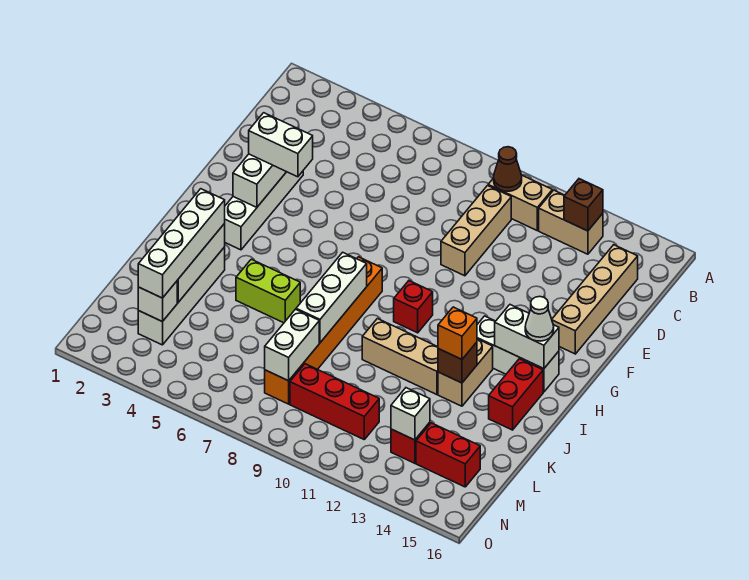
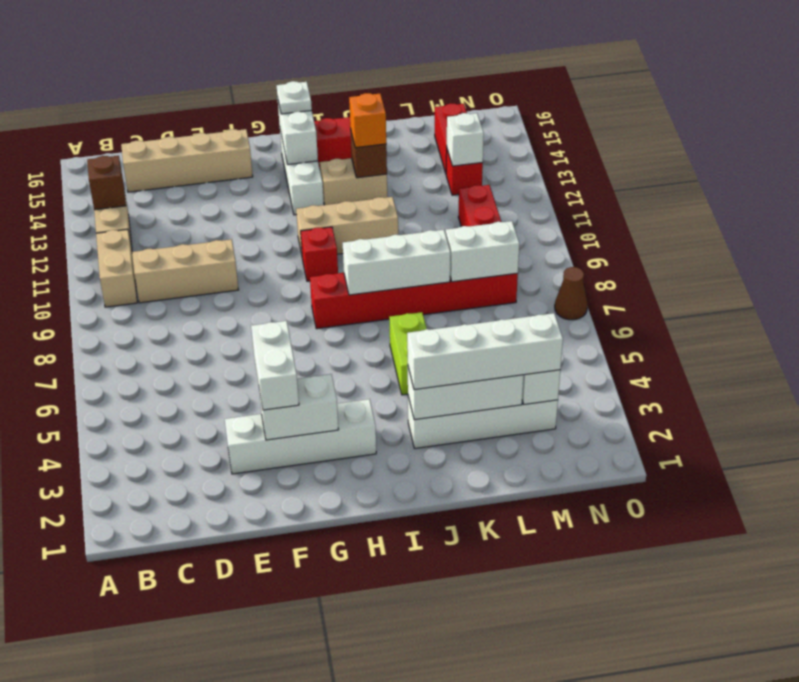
brown cone B10 level 2 -> brown cone O7 level 1
orange brick H8:M8 level 1 -> red brick H8:M8 level 1
white cone H15 level 3 -> white plate H15 level 3
tan brick J10:J12 level 1 -> tan brick H11:J11 level 1

